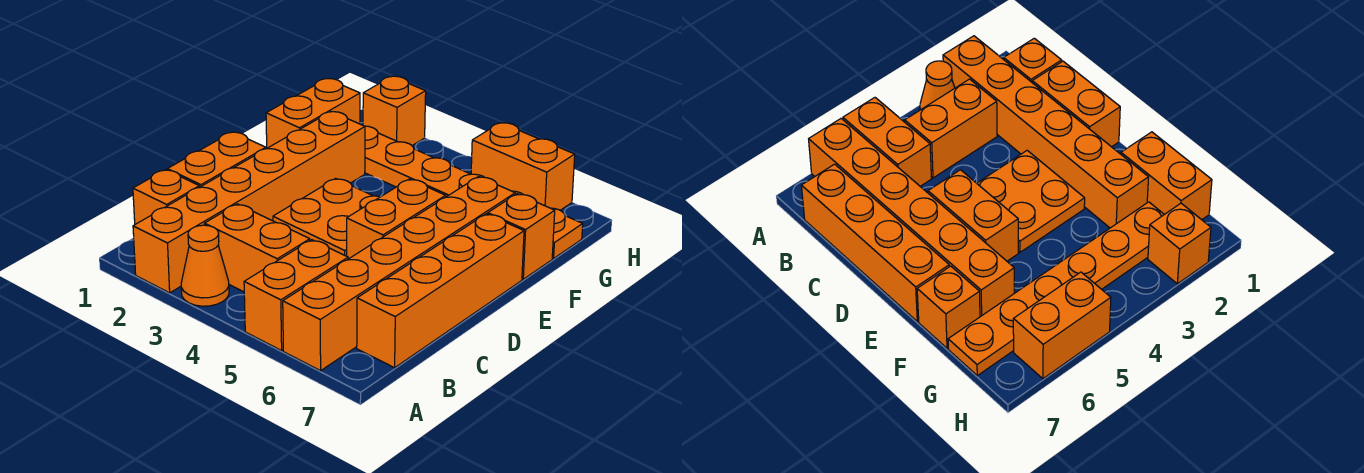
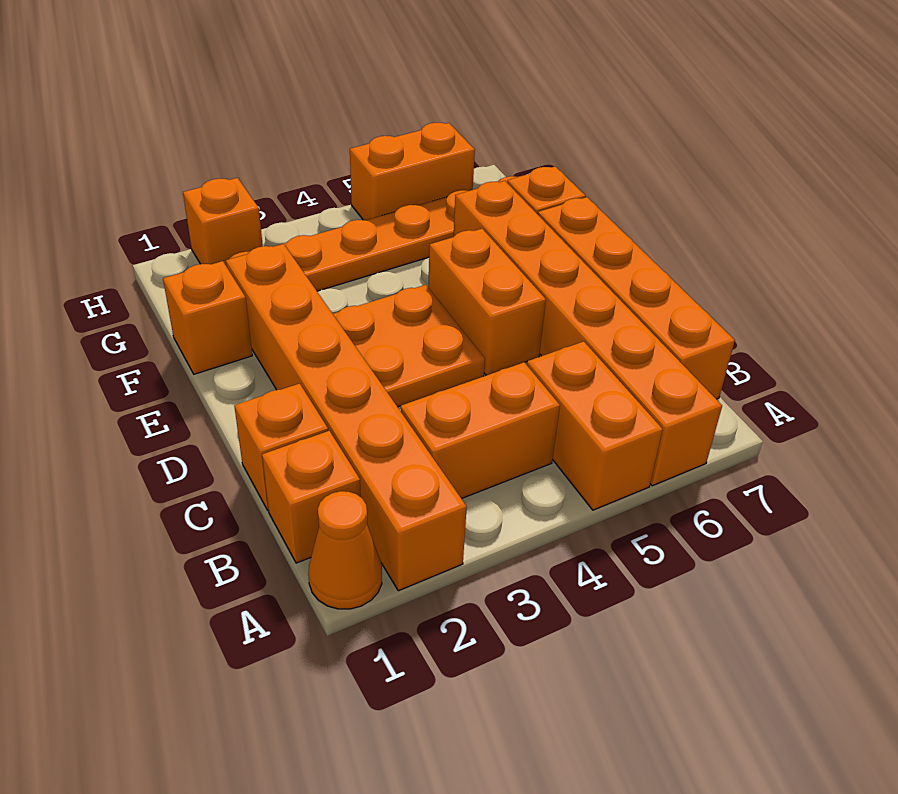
orange cone A3 level 1 -> orange cone A1 level 1
orange brick C1:D1 level 1 -> orange brick C1 level 1
orange brick F1:G1 level 1 -> orange brick F1 level 1

